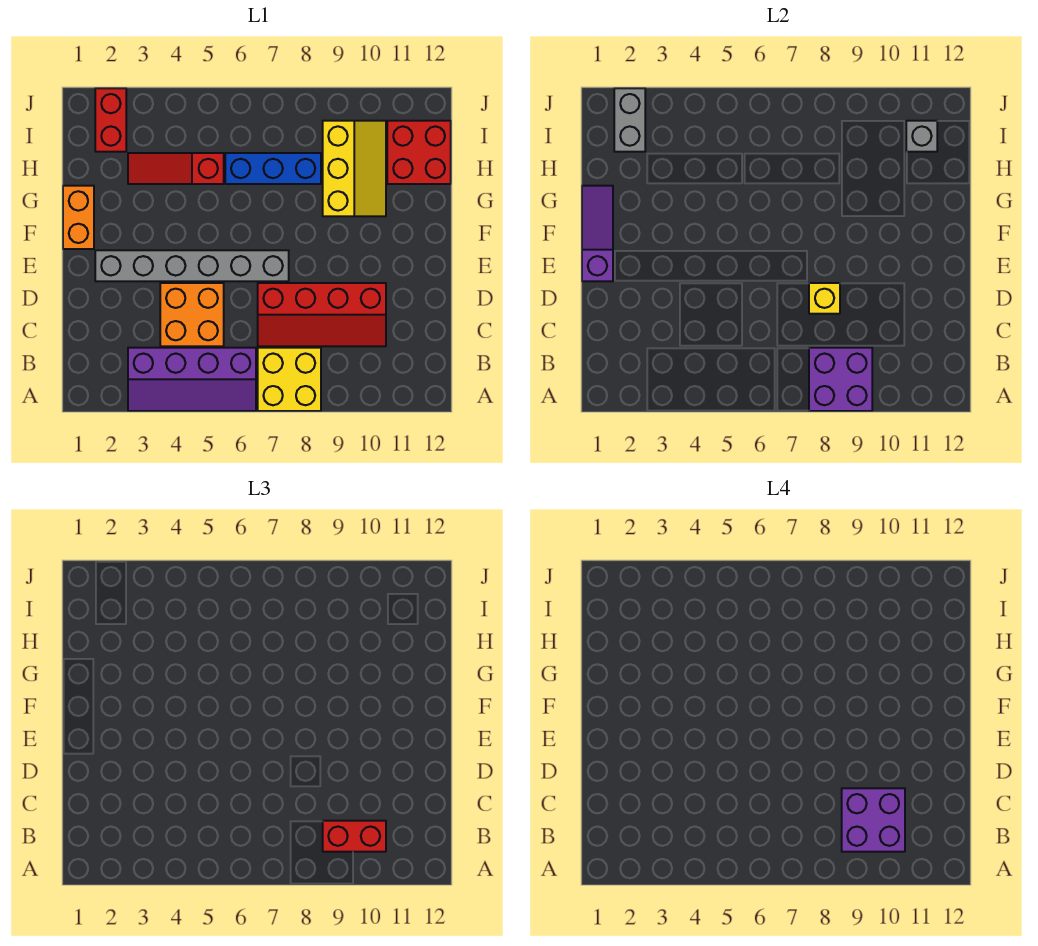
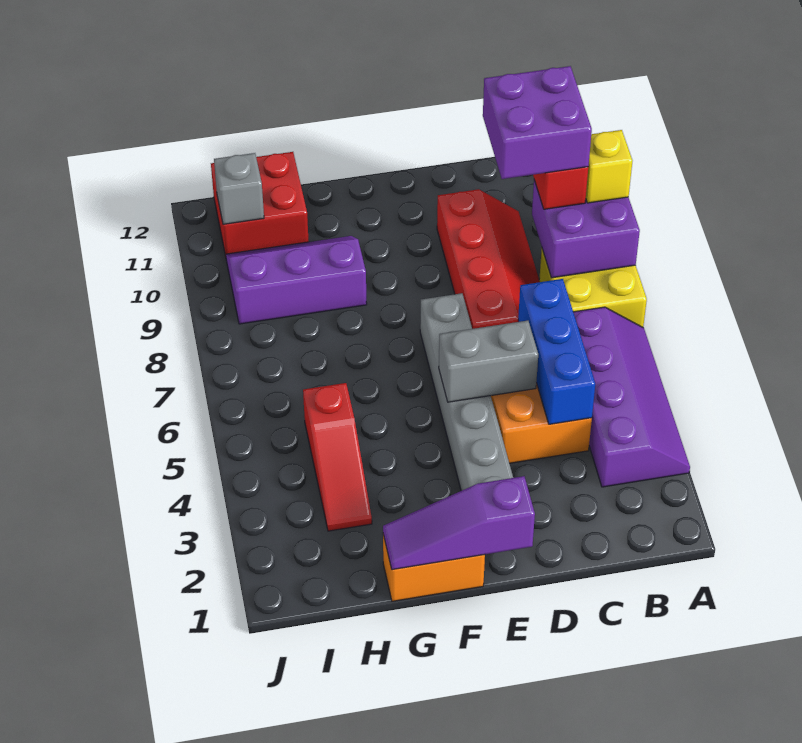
yellow brick D8 level 2 -> yellow brick A9 level 3
yellow slope G9:I10 level 1 top 9 -> purple slope G9:I10 level 1 top 9
blue brick H6:H8 level 1 -> blue brick C4:C6 level 2
red brick I2:J2 level 1 -> none
grey brick I2:J2 level 2 -> grey brick D5:E5 level 2

